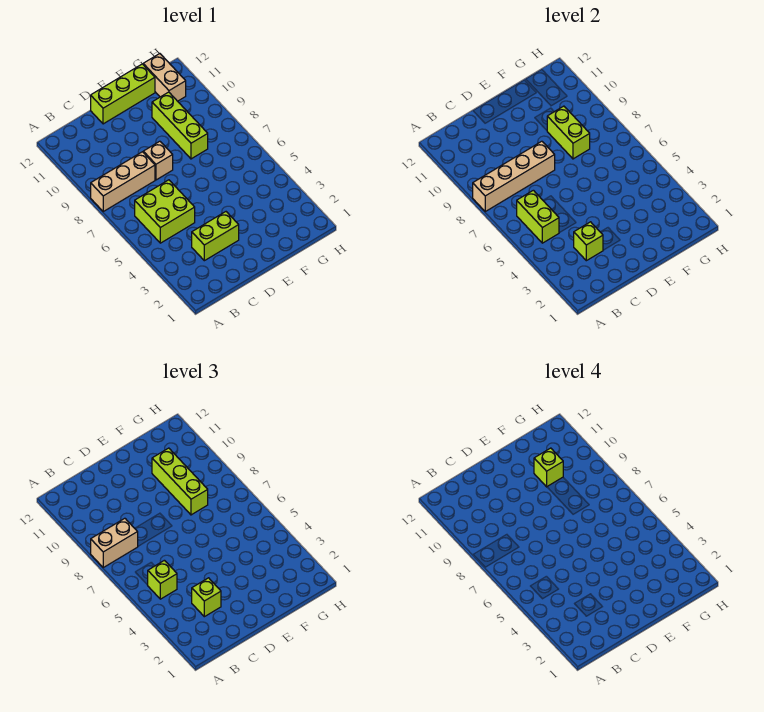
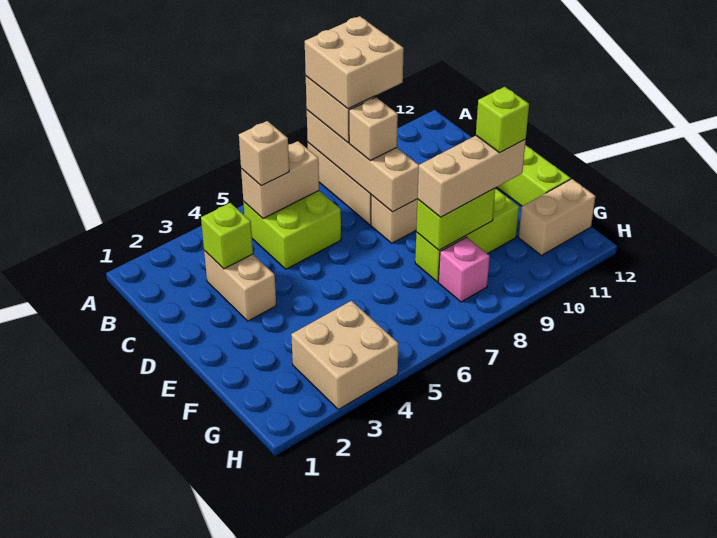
none -> tan brick A8:B9 level 4
lime brick B5:B6 level 2 -> tan brick B5:B6 level 2
lime brick B5 level 3 -> tan brick B5 level 3
lime brick C3:D3 level 1 -> tan brick C3:D3 level 1
lime brick C3 level 3 -> none
none -> tan brick C8 level 3
lime brick F8:F10 level 3 -> tan brick F8:F10 level 3
none -> tan brick G3:H4 level 1
none -> pink brick G8 level 1

